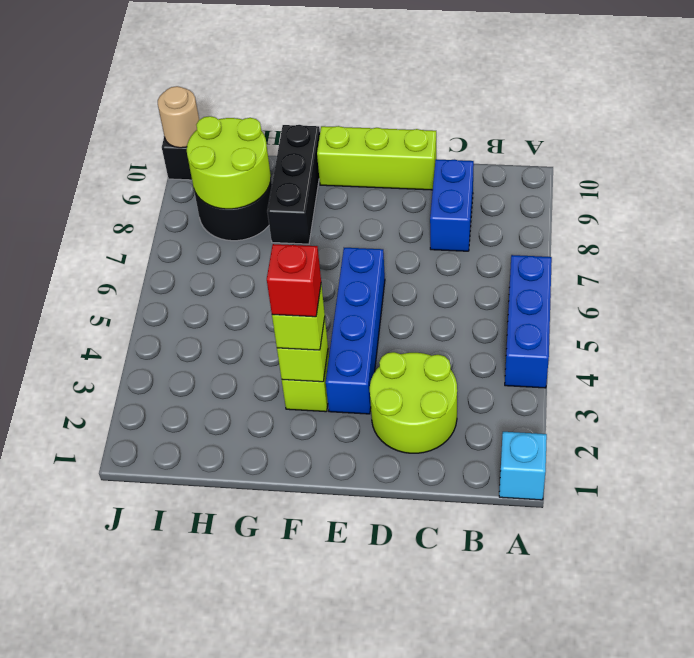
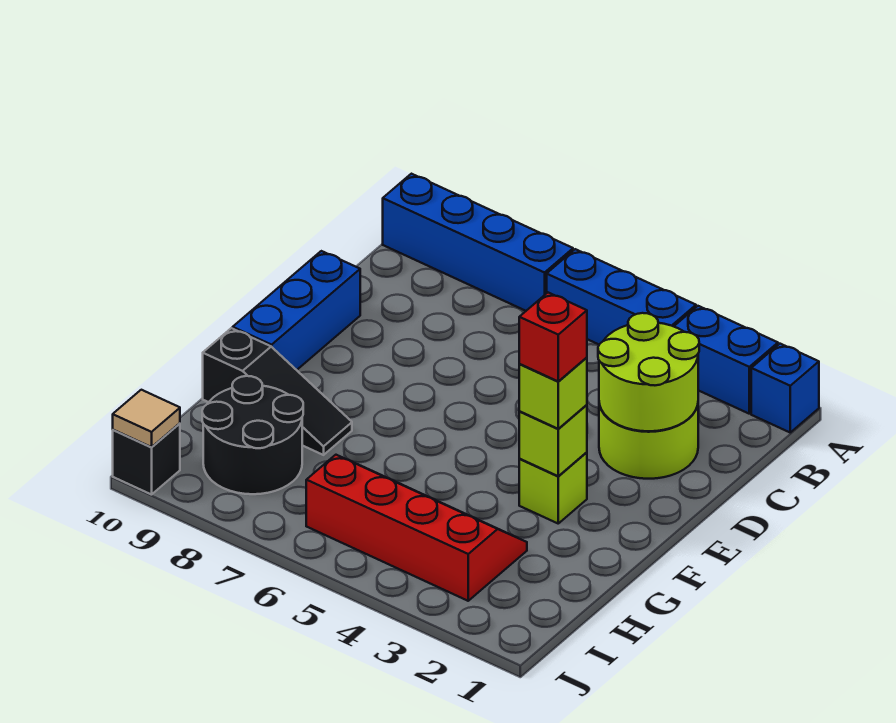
cyan brick A1 level 1 -> blue brick A1 level 1
blue brick C8:C9 level 1 -> blue brick A2:A3 level 1
lime brick D10:F10 level 1 -> blue brick D10:F10 level 1
blue brick E3:E6 level 1 -> blue brick A7:A10 level 1
black brick G8:G10 level 1 -> black slope G8:G10 level 1 top 10
none -> red slope H3:I6 level 1 top I
lime round brick H8:I9 level 2 -> lime round brick C2:D3 level 2
tan round brick J10 level 2 -> tan tile J10 level 2

